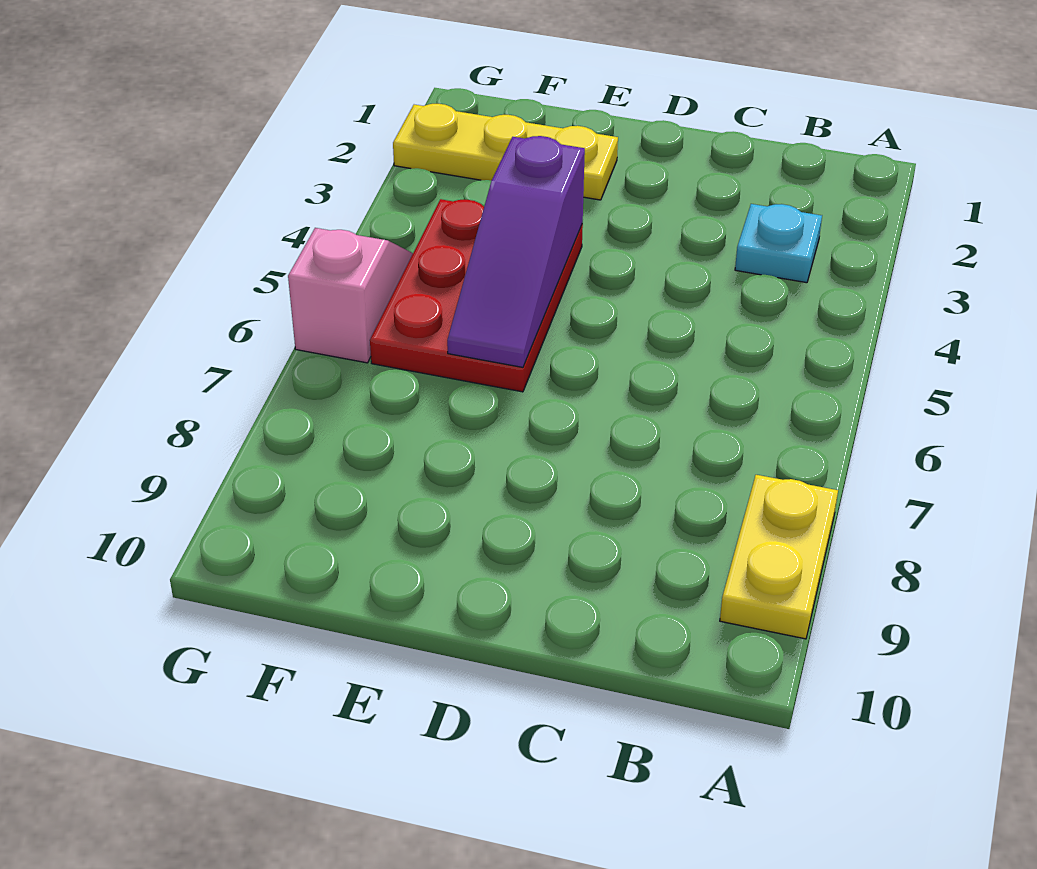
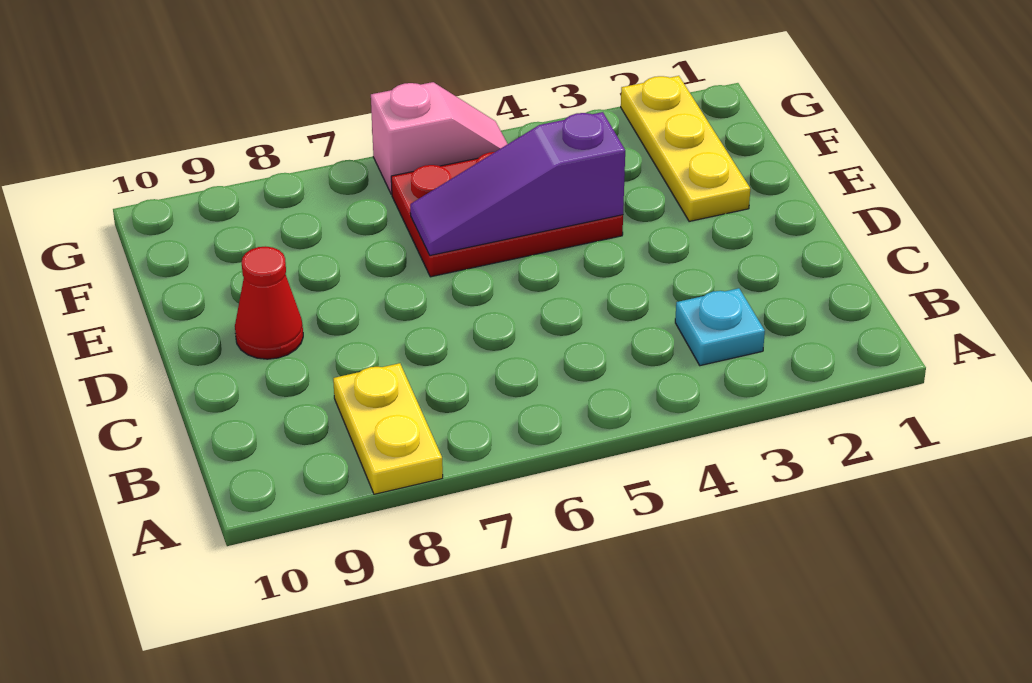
yellow plate A8:A9 level 1 -> yellow plate A8:B8 level 1
none -> red cone D9 level 1

